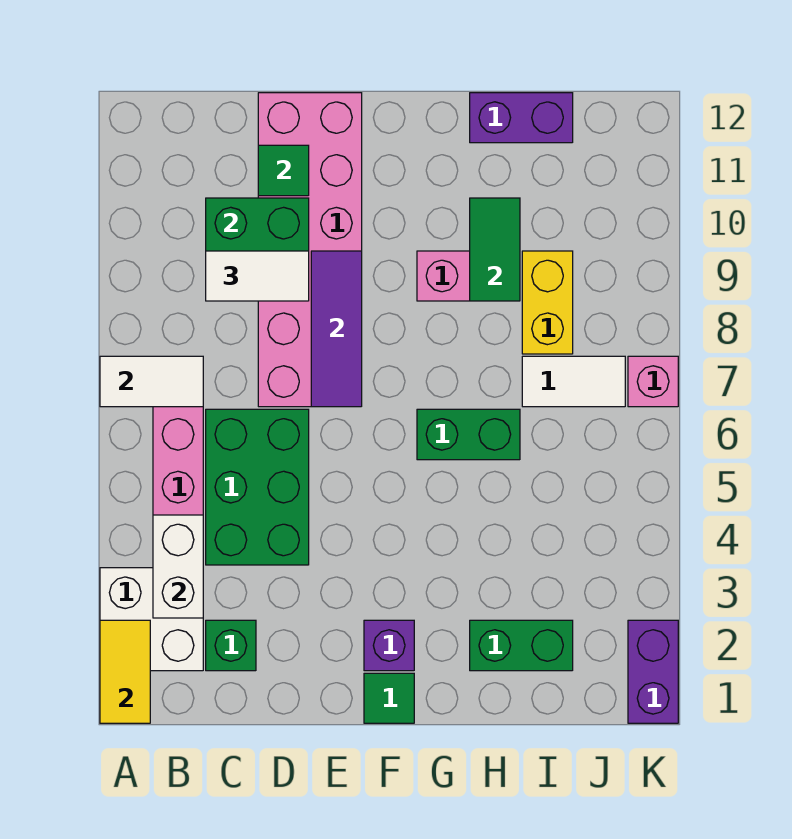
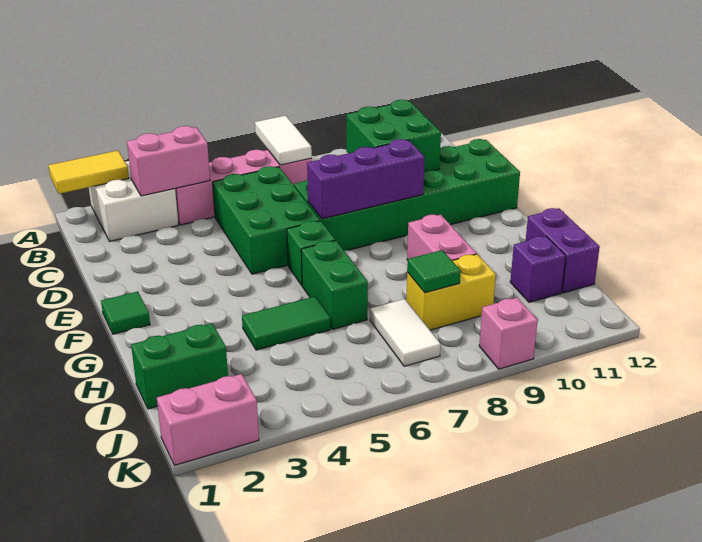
white brick B3:B4 level 2 -> pink brick B3:B4 level 2
green brick C2 level 1 -> green brick F6 level 1
green brick C4:D6 level 1 -> green brick C5:E6 level 1
white tile C9:D9 level 3 -> none
pink brick D7:E12 level 1 -> green brick D7:E12 level 1
green tile D11 level 2 -> green tile I8 level 2
purple tile E7:E9 level 2 -> purple brick E7:E9 level 2
purple brick F2 level 1 -> purple brick I11 level 1
green brick H2:I2 level 1 -> green brick I1:I2 level 1
green tile H9:H10 level 2 -> green tile H4:H5 level 1
purple brick K1:K2 level 1 -> pink brick K1:K2 level 1
pink brick K7 level 1 -> pink brick K9 level 1

